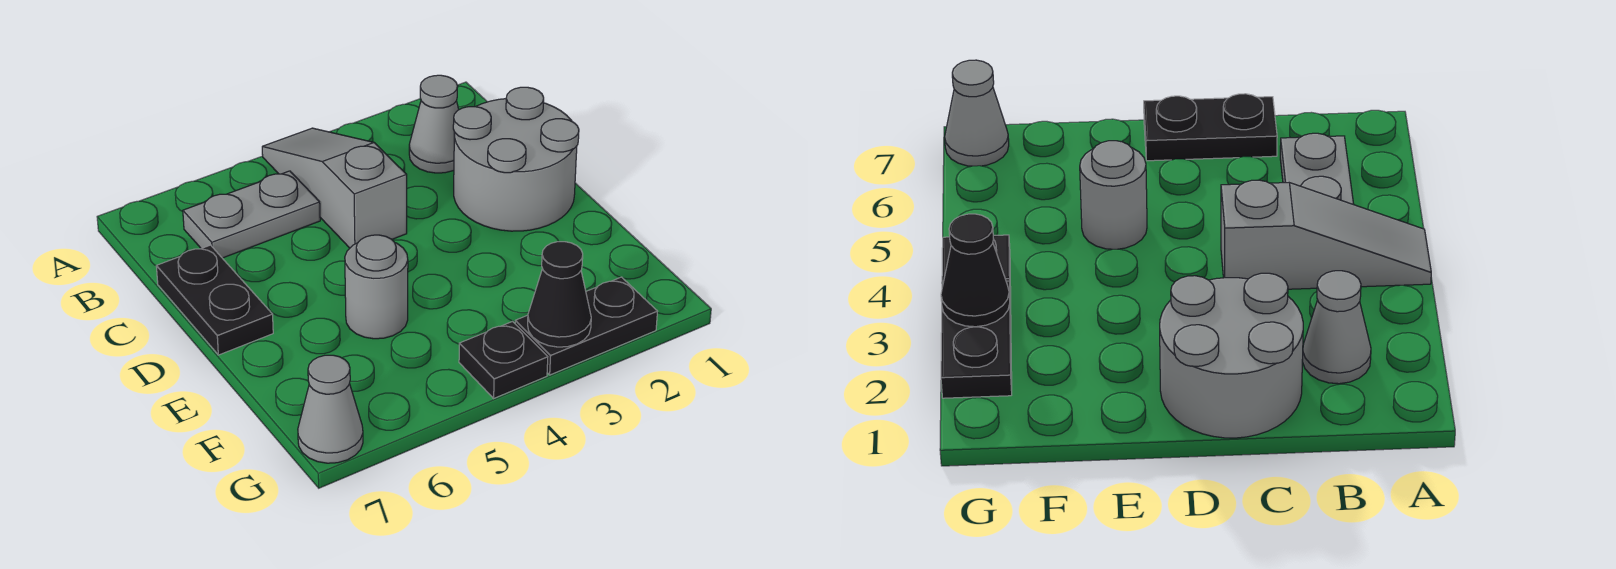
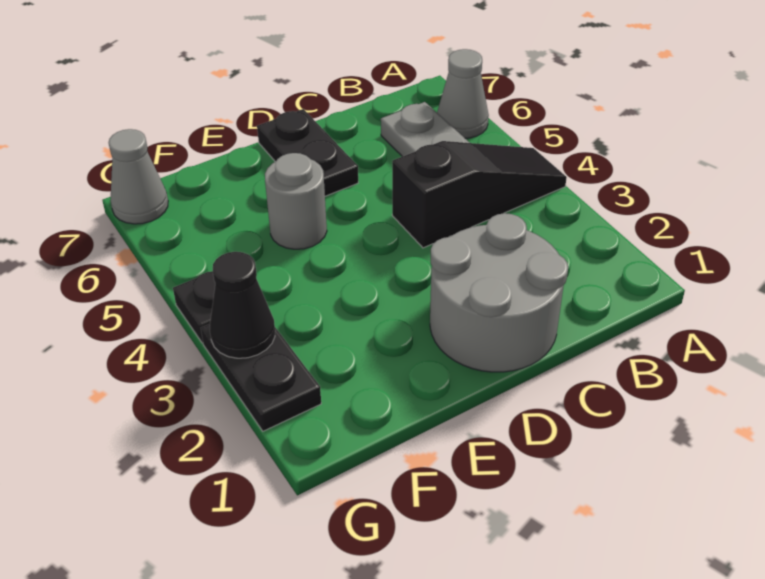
grey slope A4:C4 level 1 top C -> black slope A4:C4 level 1 top C
grey cone B2 level 1 -> grey cone A6 level 1
black plate C7:D7 level 1 -> black plate D6:D7 level 1

